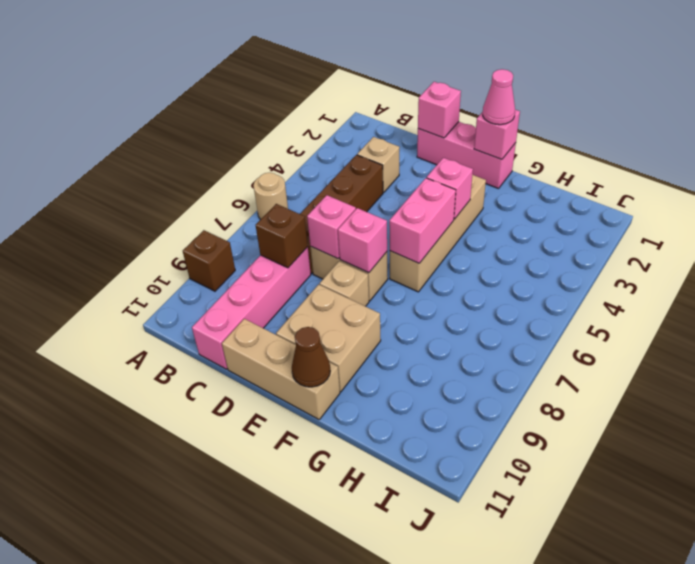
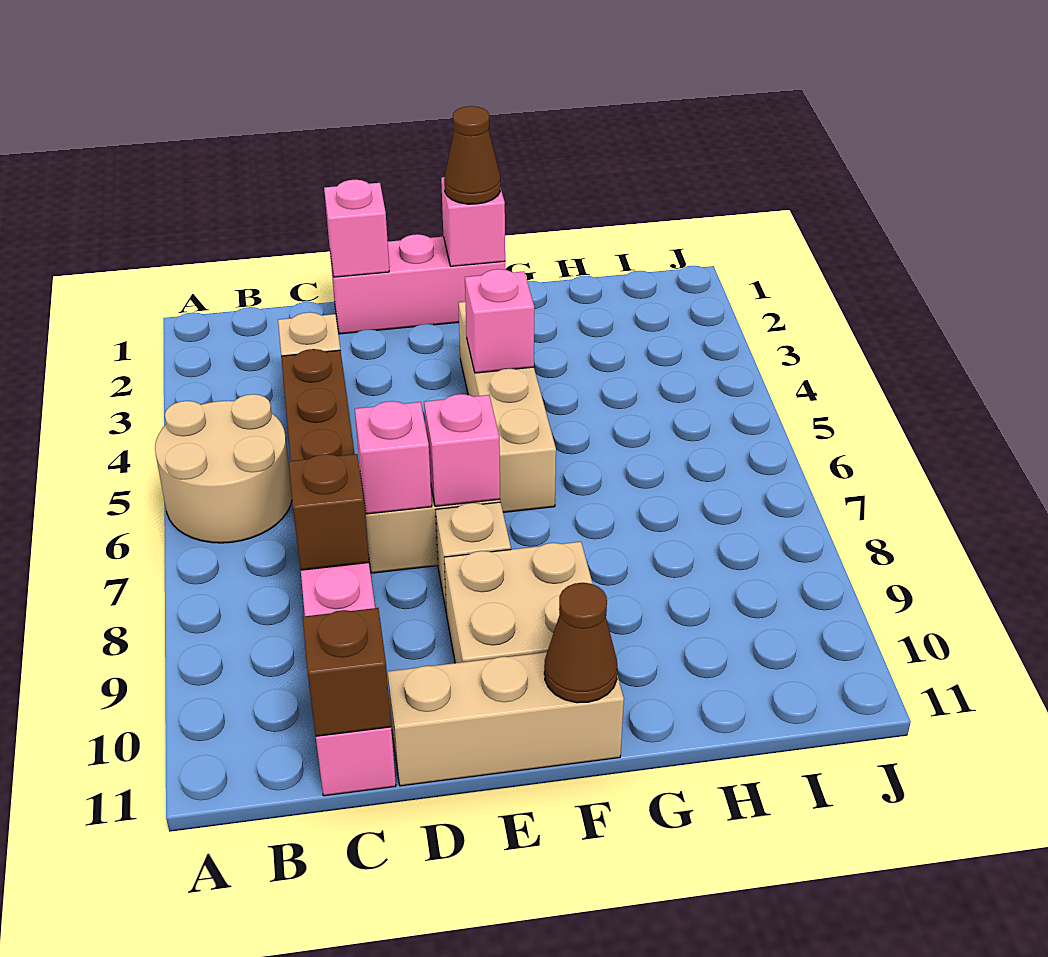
tan round brick A6 level 1 -> tan round brick A5:B6 level 1
brown brick A9 level 1 -> brown brick C11 level 2
pink cone F1 level 3 -> brown cone F1 level 3
pink brick F5:F6 level 2 -> none

